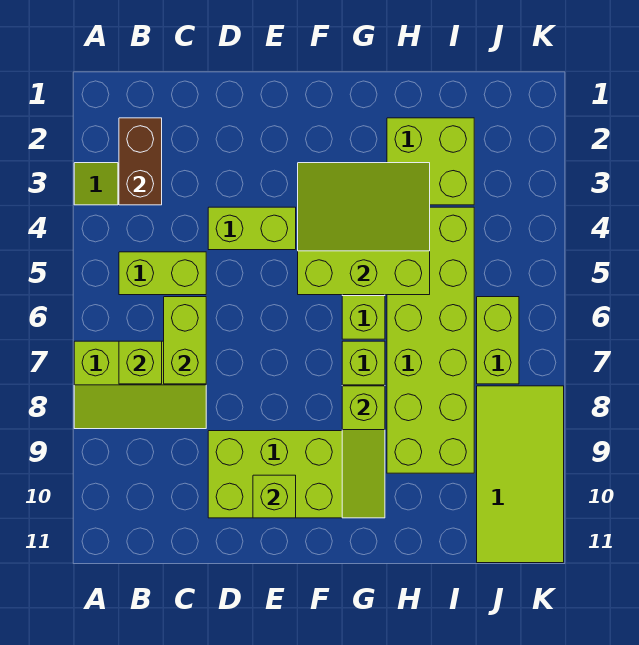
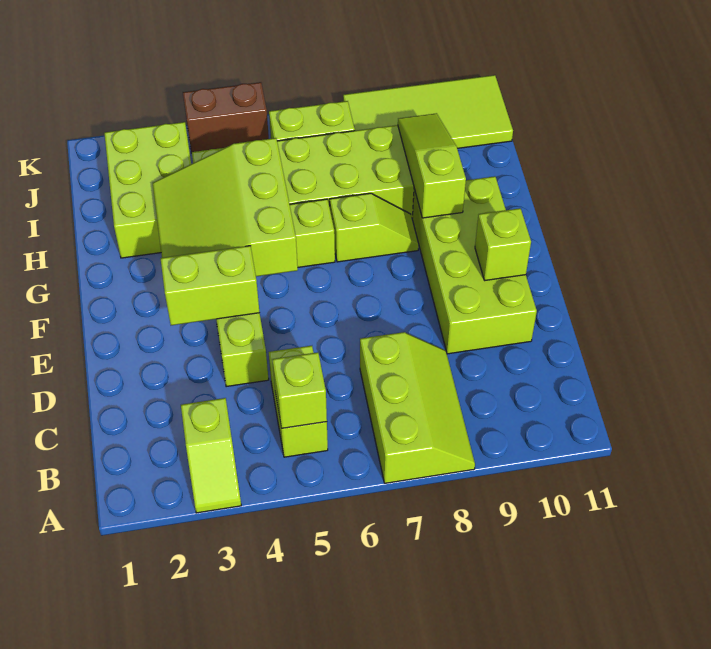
brown brick B2:B3 level 2 -> brown brick K4:K5 level 1
lime brick B7 level 2 -> lime brick B5 level 2
lime brick C6:C7 level 2 -> lime brick E3:E4 level 2
lime slope G8:G10 level 2 top 8 -> lime slope G9:I9 level 2 top G
lime brick H2:I3 level 1 -> lime brick H2:J3 level 1

